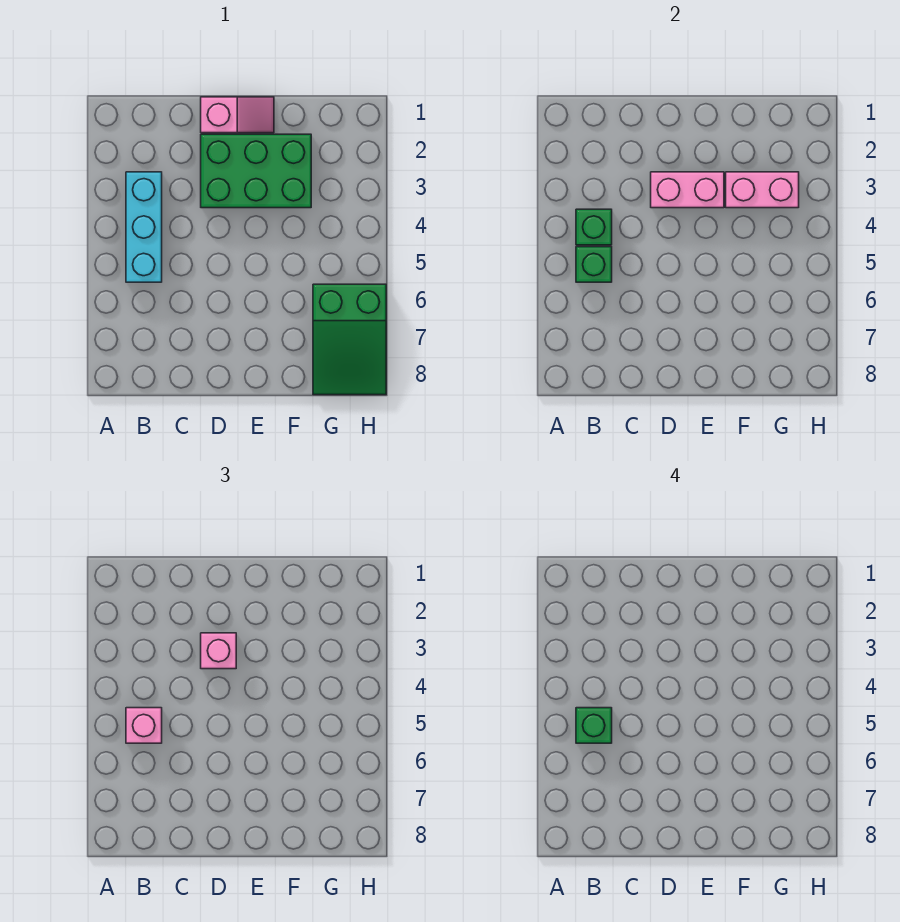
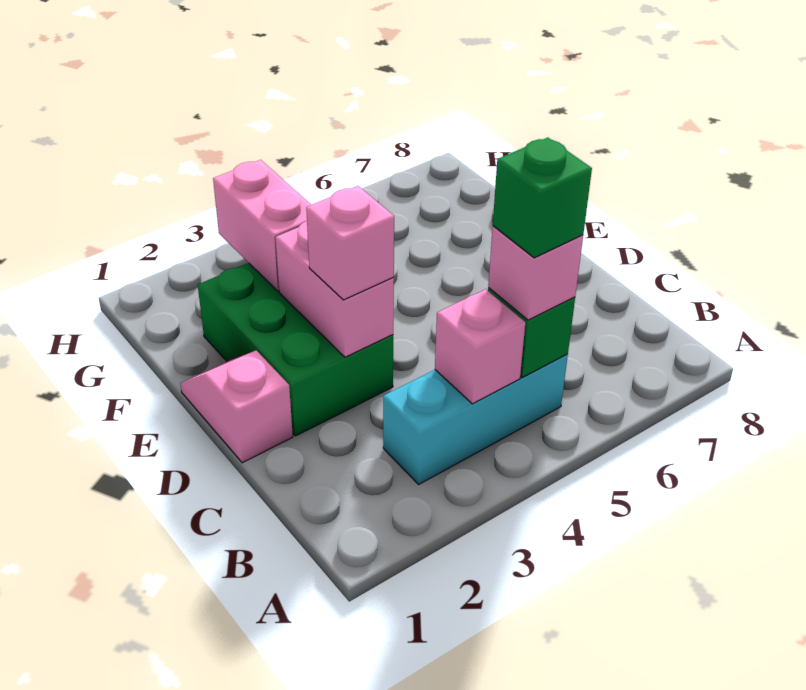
green brick B4 level 2 -> pink brick B4 level 2
green slope G6:H8 level 1 top 6 -> none

